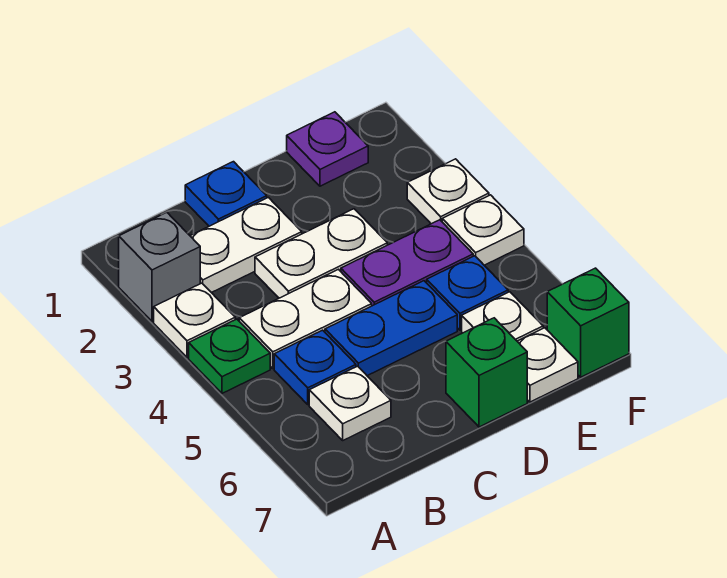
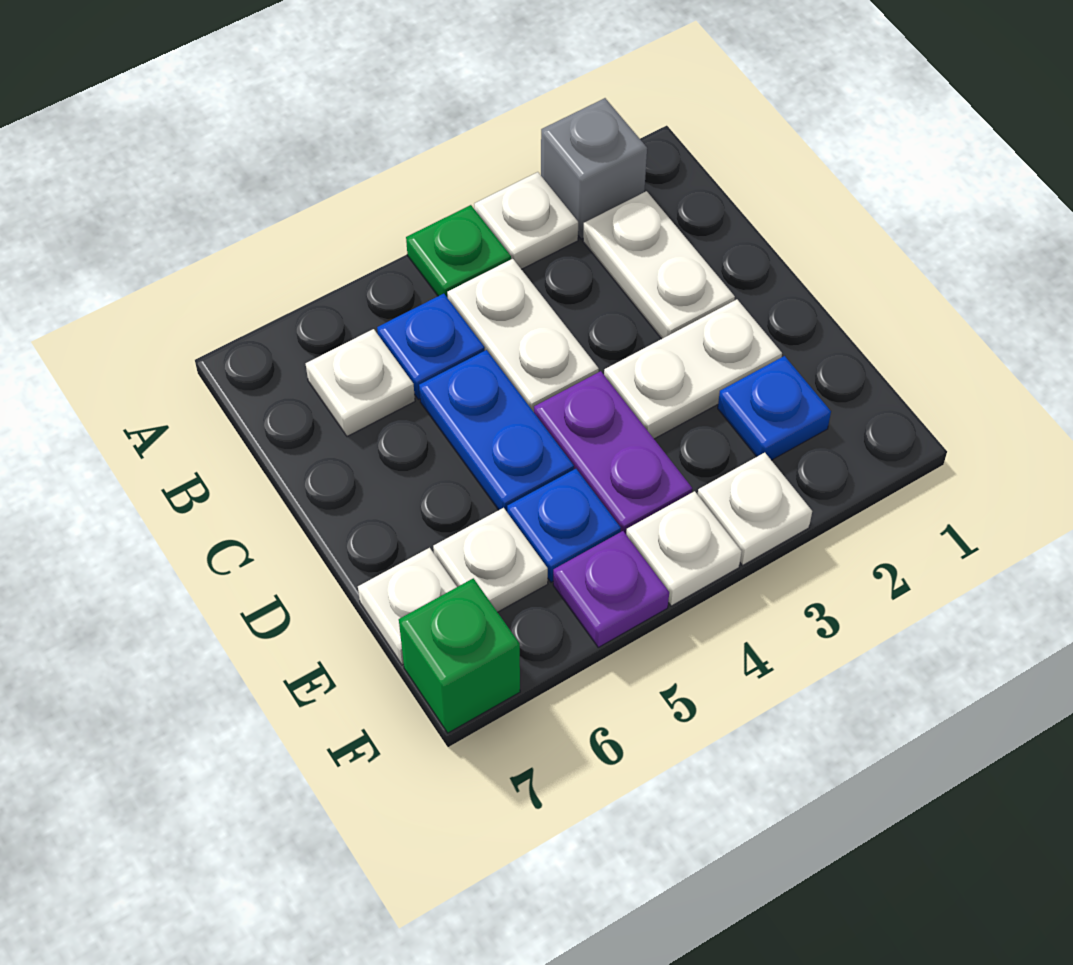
blue plate C1 level 1 -> blue plate E2 level 1
white plate C3:D3 level 1 -> white plate D2:D3 level 1
green brick D7 level 1 -> none
purple plate E1 level 1 -> purple plate F5 level 1

